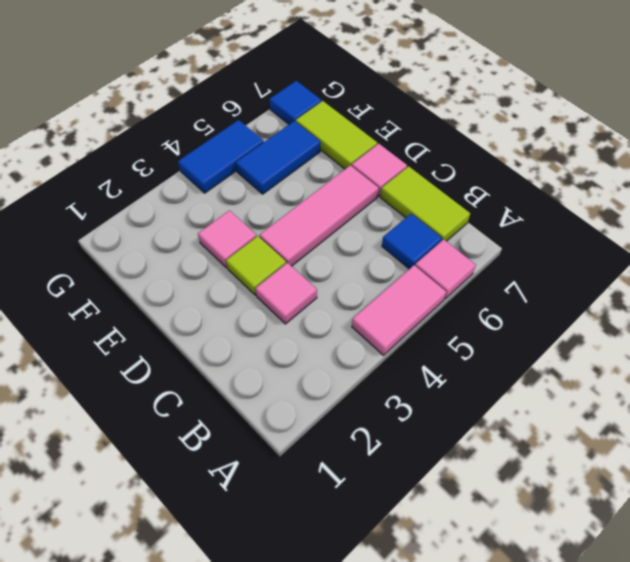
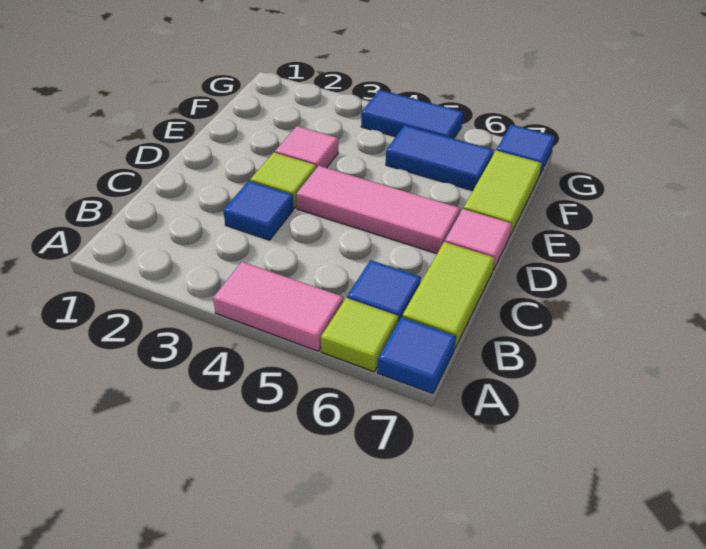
pink tile A6 level 1 -> lime tile A6 level 1
none -> blue tile A7 level 1
pink tile C3 level 1 -> blue tile C3 level 1

